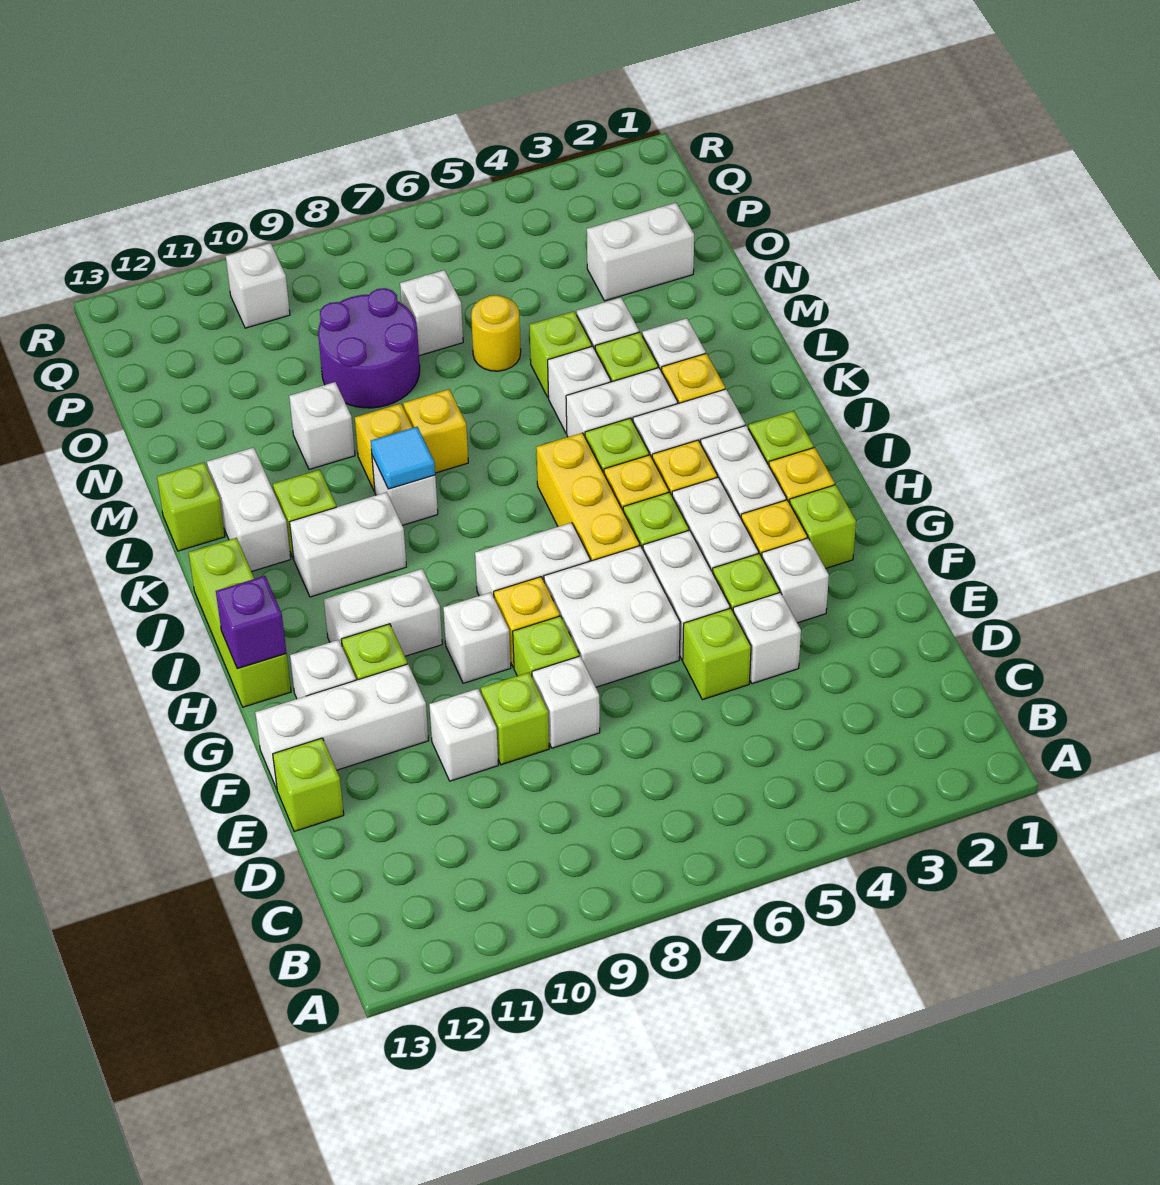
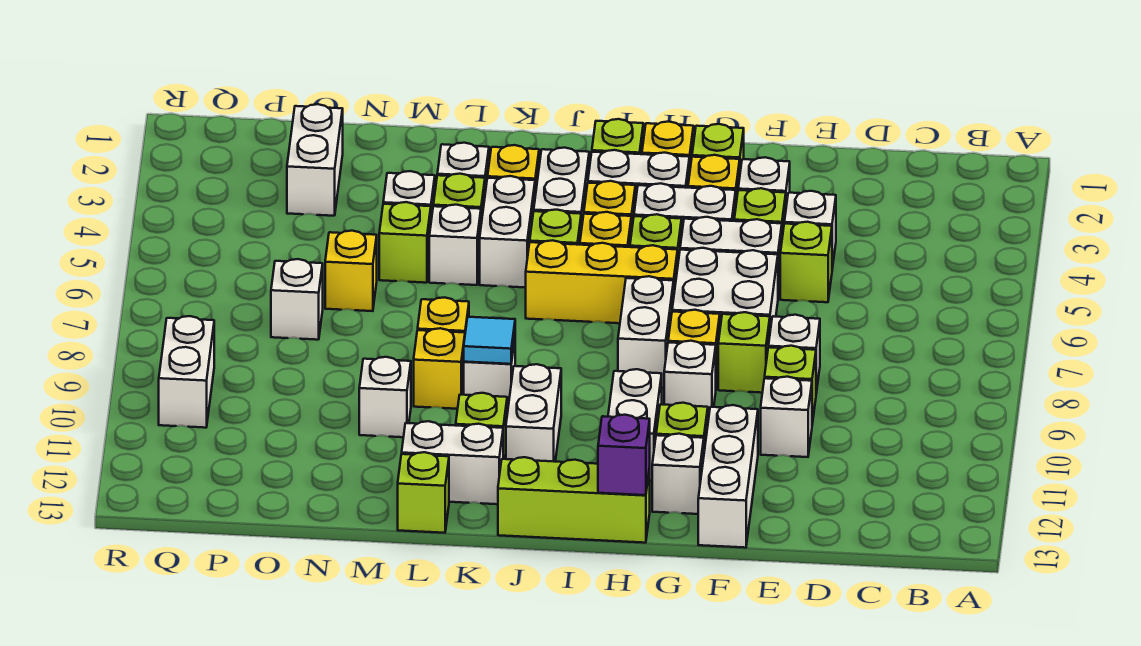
lime brick E13 level 1 -> none
yellow round brick N6 level 1 -> yellow brick N6 level 1
purple round brick N8:O9 level 1 -> none
white brick Q10 level 1 -> white brick Q9:Q10 level 1

